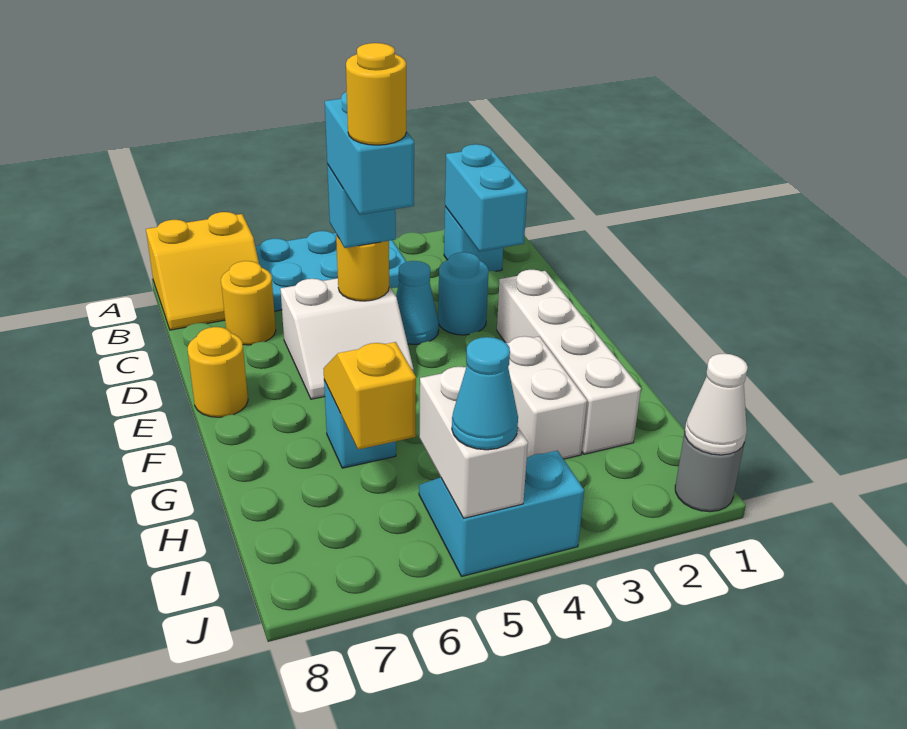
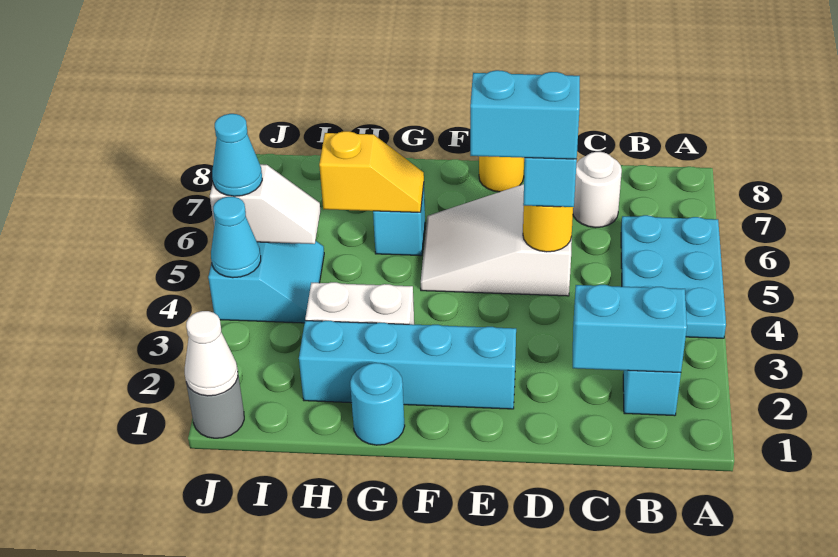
yellow slope A7:B8 level 1 top A -> none
yellow round brick C7 level 1 -> white round brick C7 level 1
cyan round brick D3 level 1 -> cyan round brick G1 level 1
cyan cone D4 level 1 -> cyan cone J4 level 2
white slope D5:E6 level 1 top D -> white slope D5:F6 level 1 top D
white brick E2:H2 level 1 -> cyan brick E2:H2 level 1
yellow round brick E5 level 5 -> none
white brick I5:J5 level 2 -> white slope I5:J5 level 2 top J

